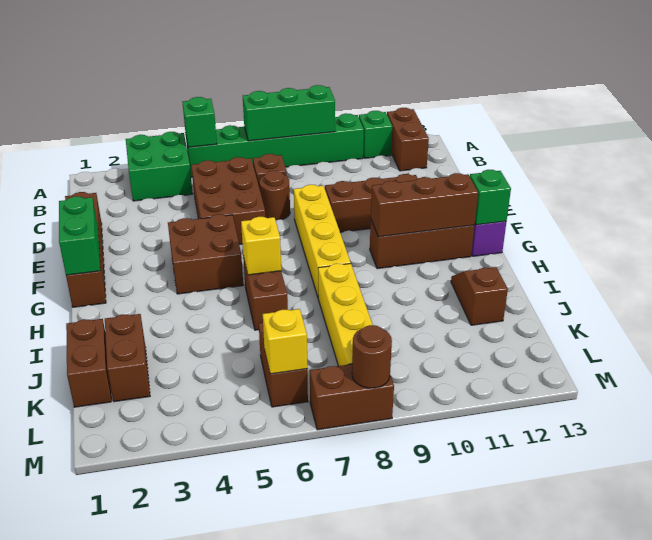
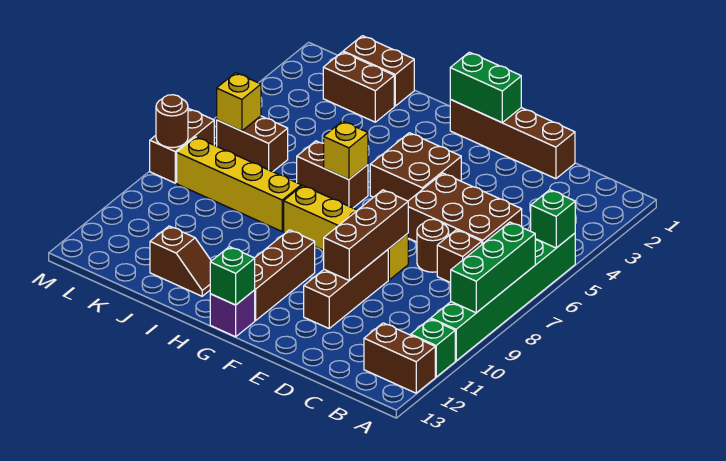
green brick A3:B4 level 1 -> none
brown brick G10:G12 level 2 -> brown brick E8:E10 level 2

